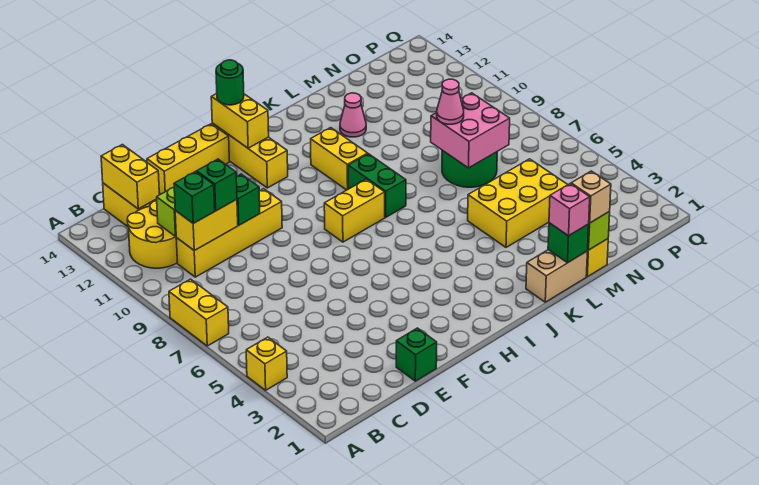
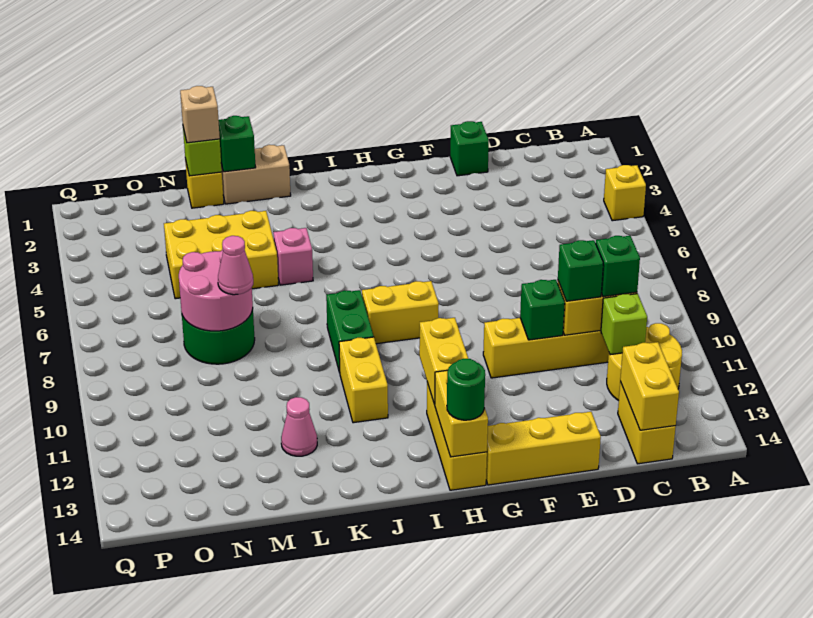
yellow brick A7:A8 level 1 -> yellow brick H11:H12 level 2
pink brick L1 level 3 -> pink brick K5 level 1
pink brick M7:N8 level 2 -> pink round brick M7:N8 level 2

